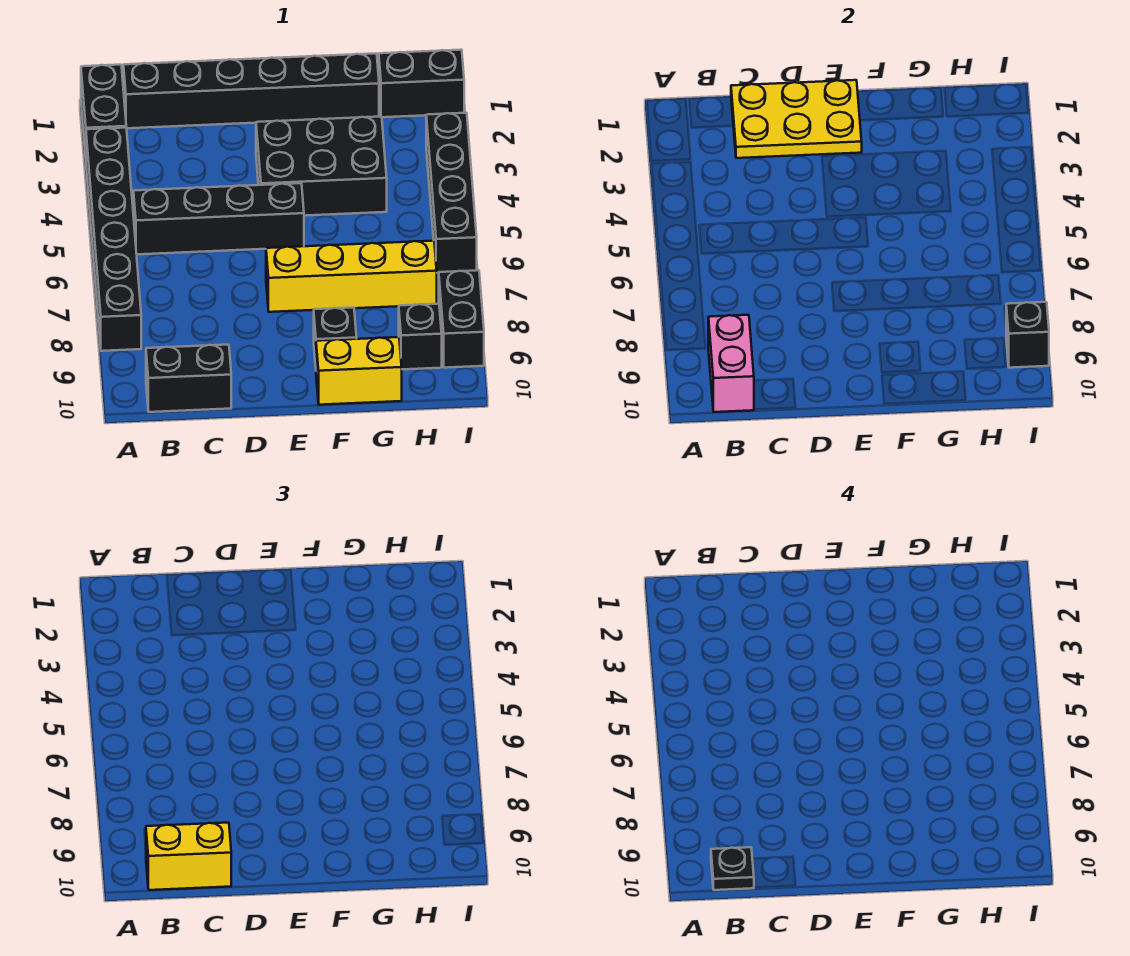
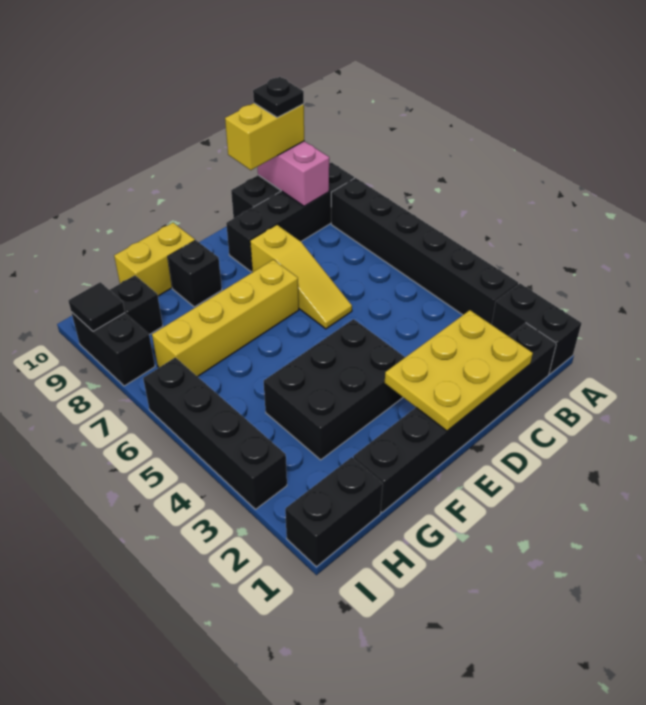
black brick B5:E5 level 1 -> black brick A9:D9 level 1
none -> yellow slope D6:D8 level 1 top 8
black brick I9 level 2 -> black tile I9 level 2

